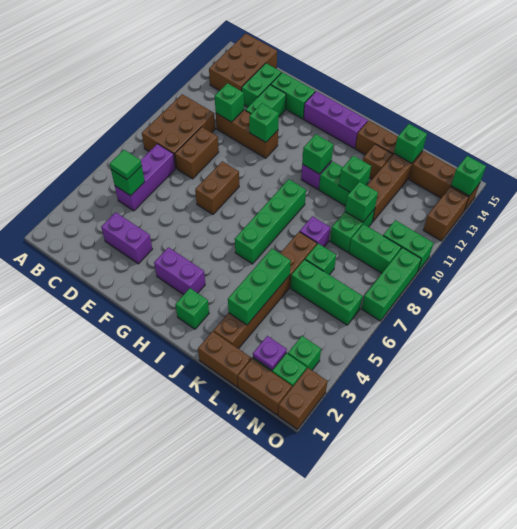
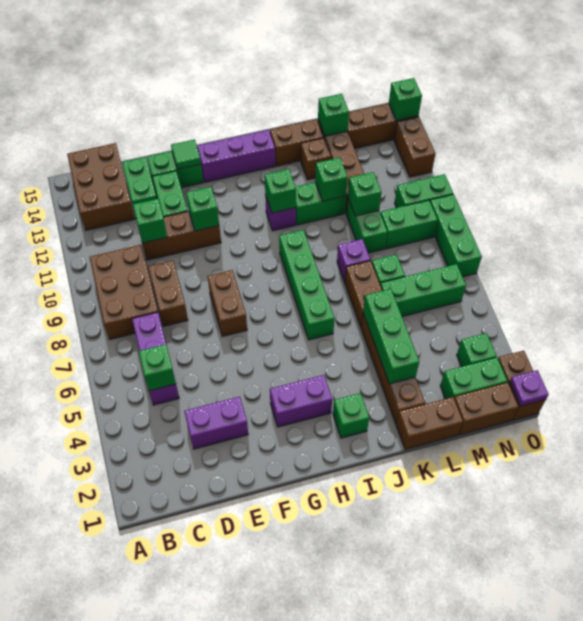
green tile C5 level 3 -> green tile F14 level 2
purple plate M2 level 2 -> purple plate O1 level 2

